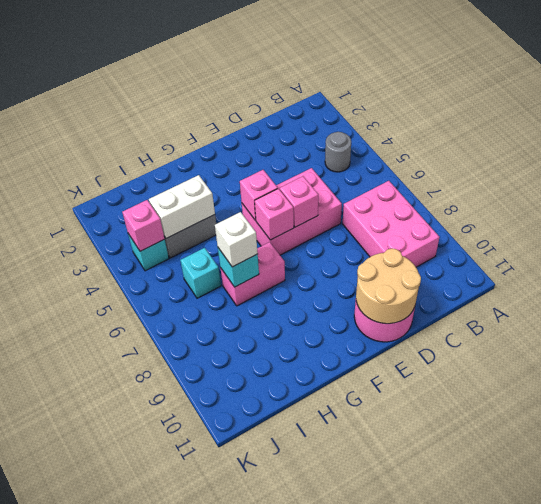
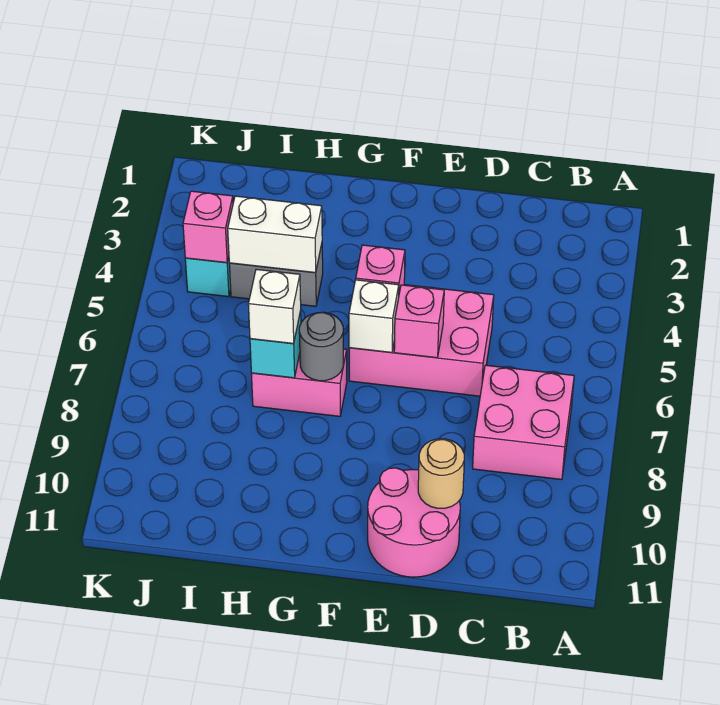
grey round brick B4 level 1 -> grey round brick G7 level 2
pink brick B7:C9 level 1 -> pink brick B7:C8 level 1
tan round brick D10:E11 level 2 -> tan round brick D10 level 2
pink brick F6 level 2 -> white brick F6 level 2
cyan brick I6 level 1 -> none

